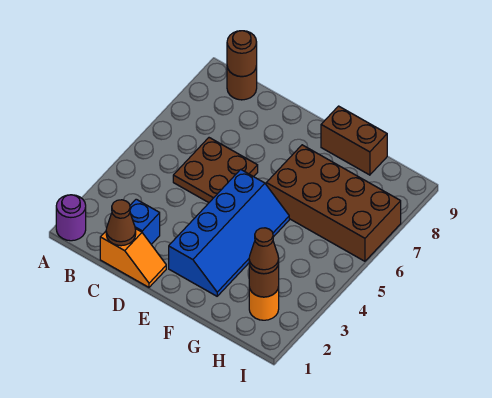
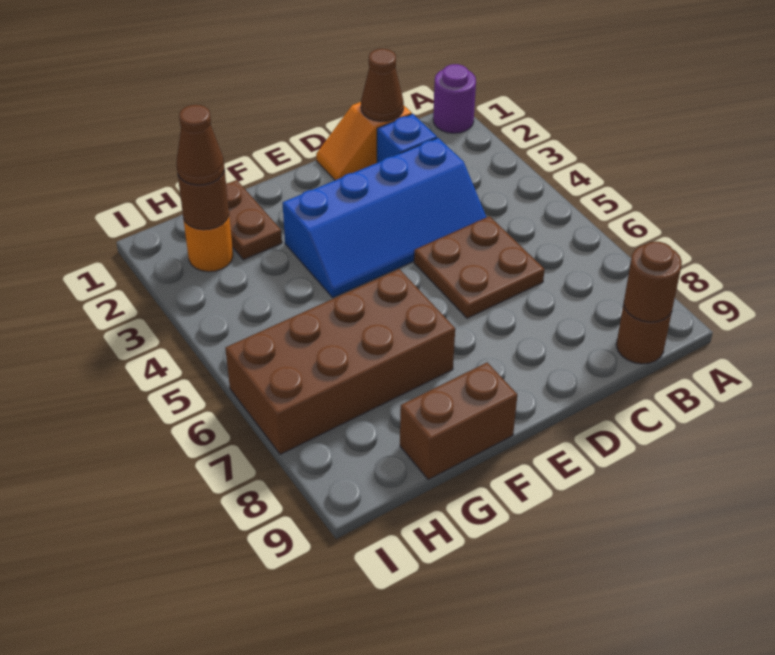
blue slope E2:F5 level 1 top E -> blue slope C3:F4 level 1 top 3
none -> brown plate G1:G2 level 1

